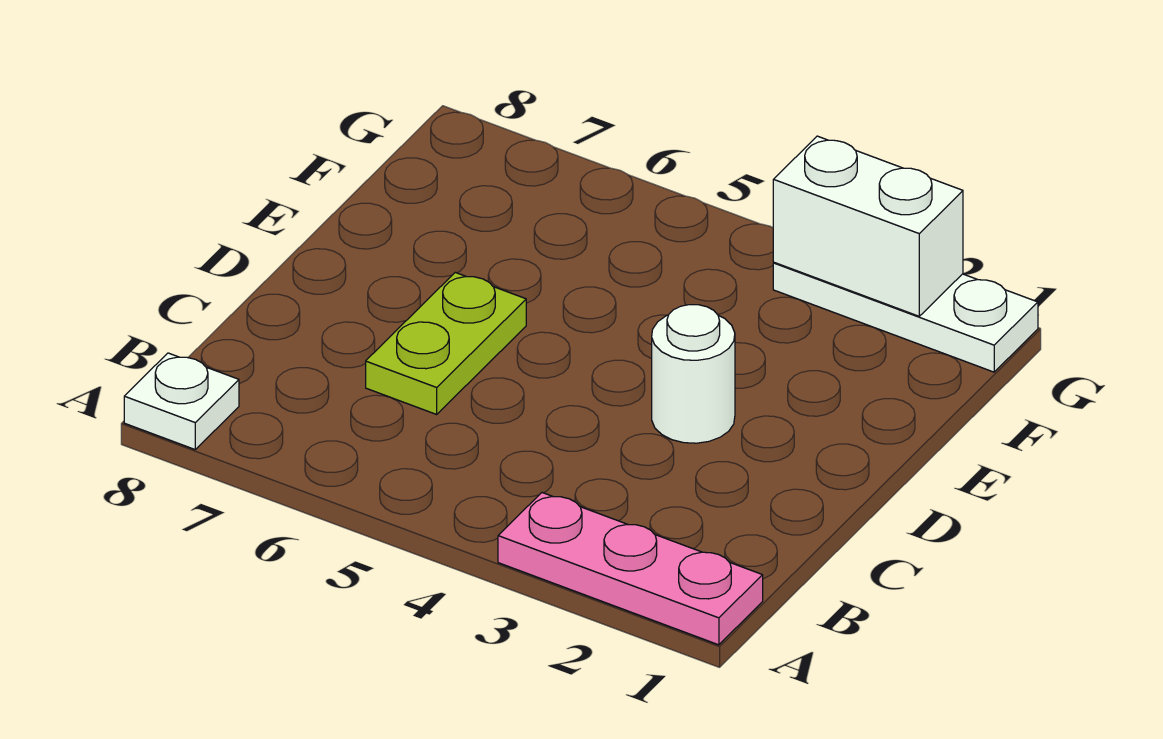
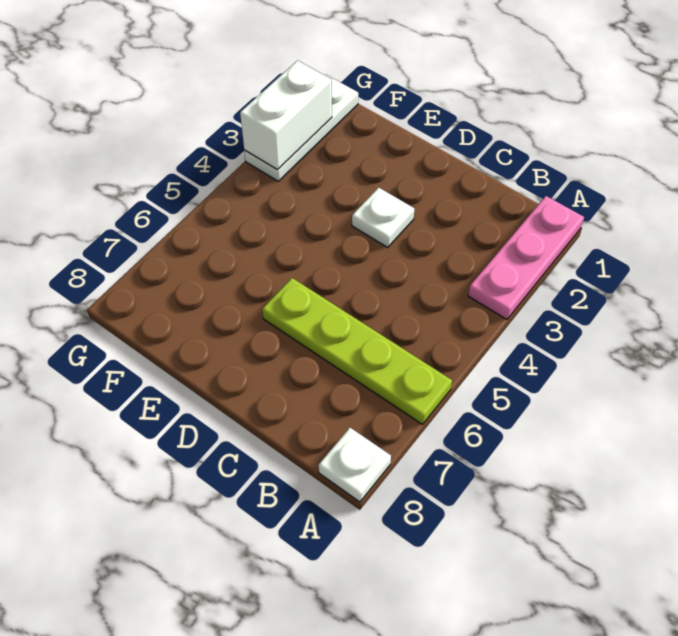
lime plate C6:D6 level 1 -> lime plate A6:D6 level 1
white round brick D3 level 1 -> white plate D3 level 1

